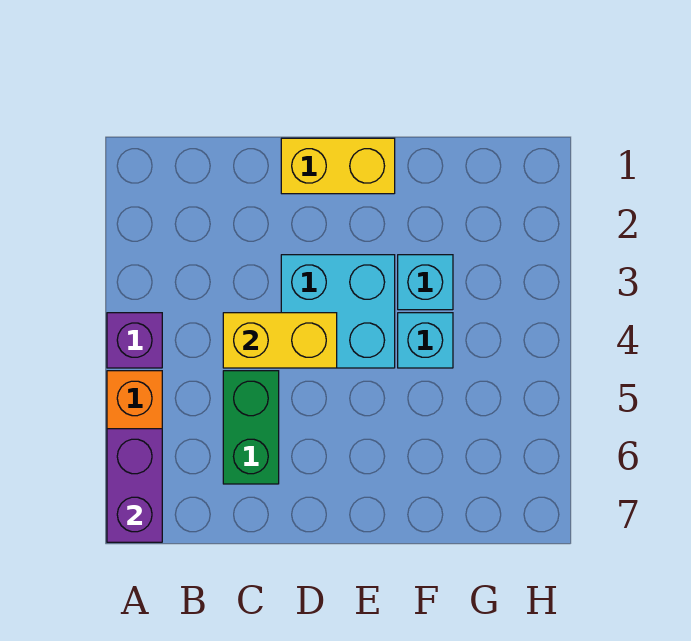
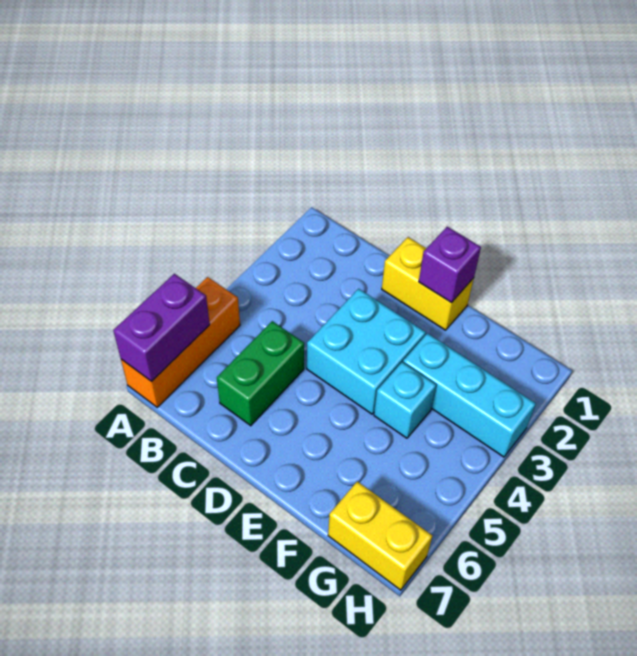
purple brick A4 level 1 -> purple brick E1 level 2
yellow brick C4:D4 level 2 -> yellow brick G7:H7 level 1
cyan brick F3 level 1 -> cyan brick F3:H3 level 1

